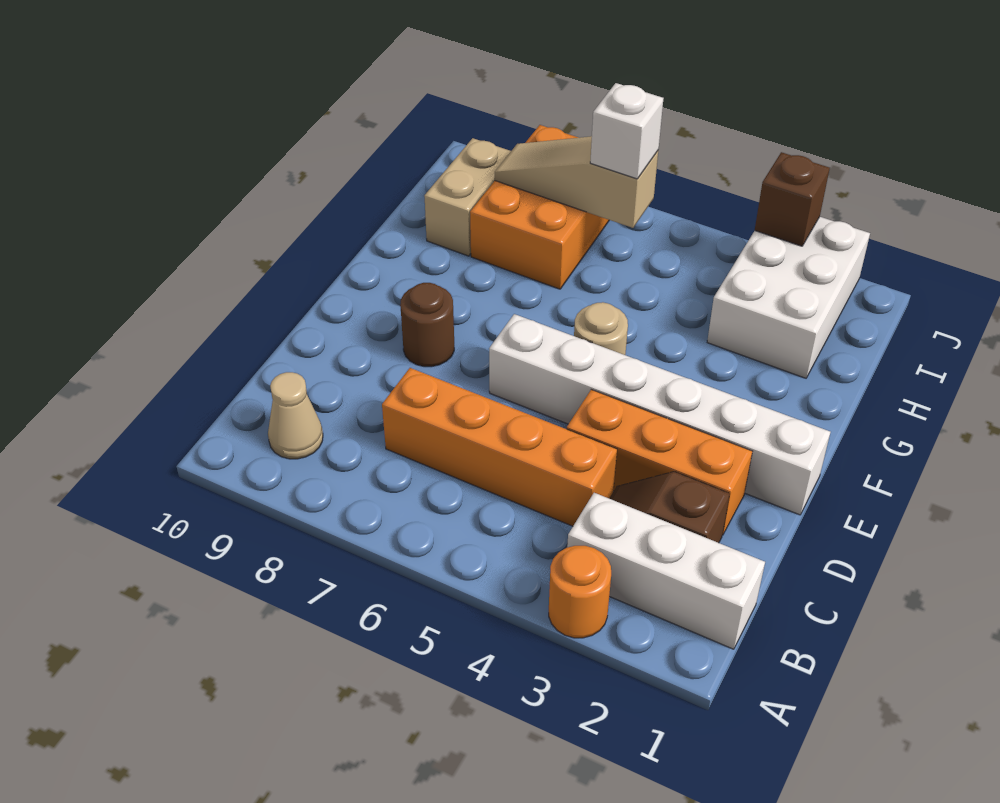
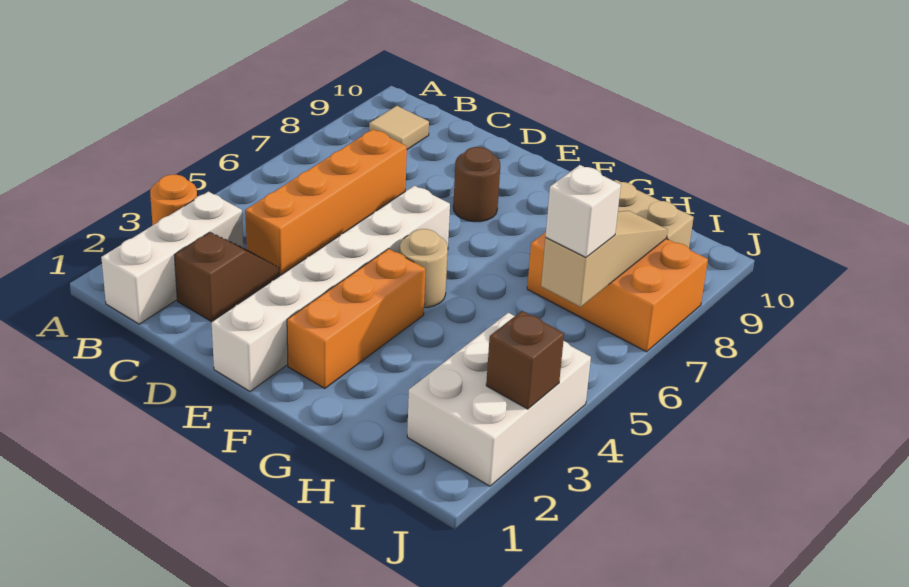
tan cone B9 level 1 -> tan tile B9 level 1
orange brick D2:D4 level 1 -> orange brick F2:F4 level 1
white brick H2:J3 level 1 -> white brick I2:J4 level 1

